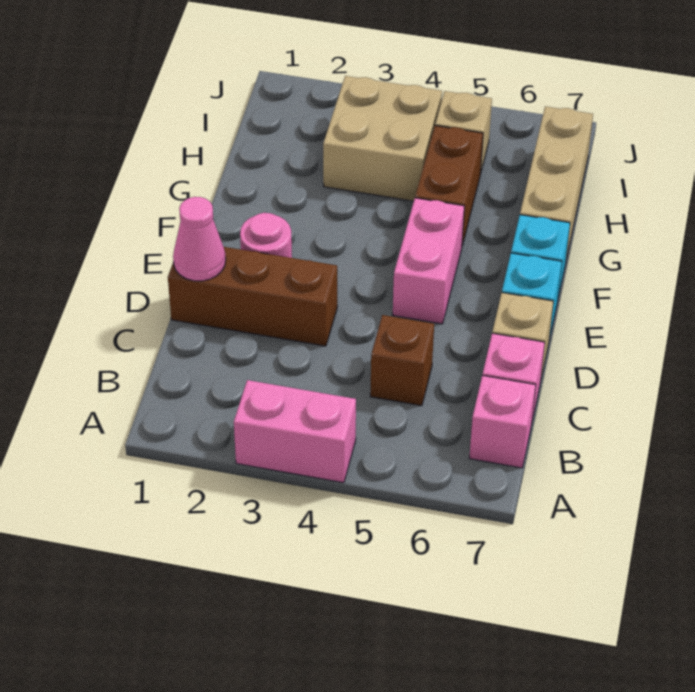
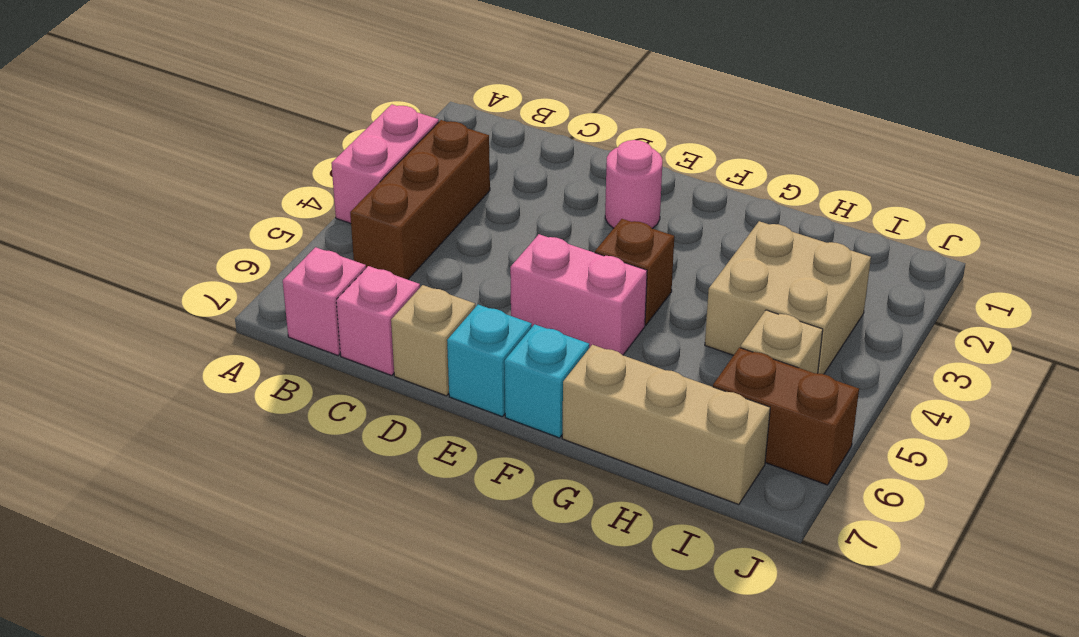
brown brick C5 level 1 -> brown brick F4 level 1
brown brick D1:D3 level 1 -> brown brick B3:B5 level 1
pink cone D1 level 2 -> none
brown brick G5:H5 level 1 -> brown brick I6:J6 level 1

